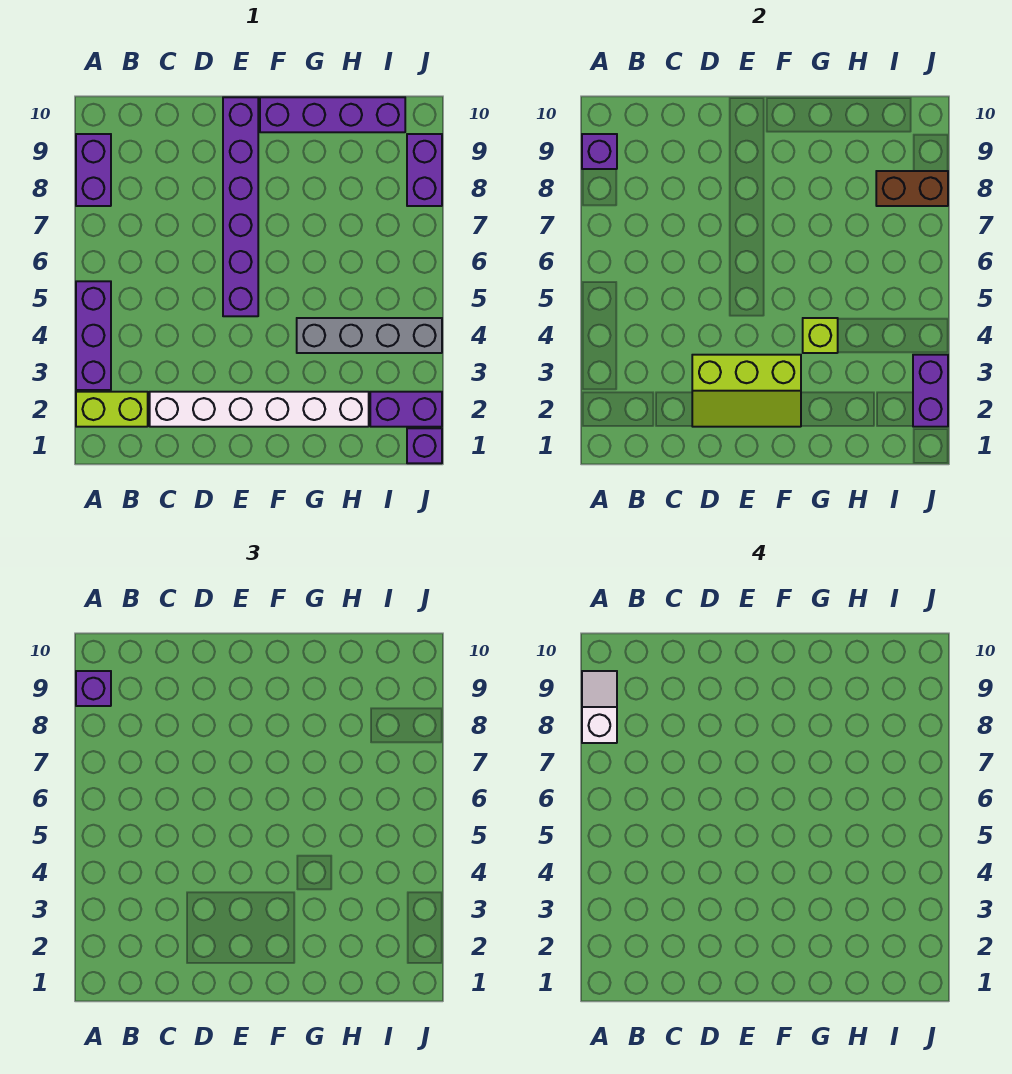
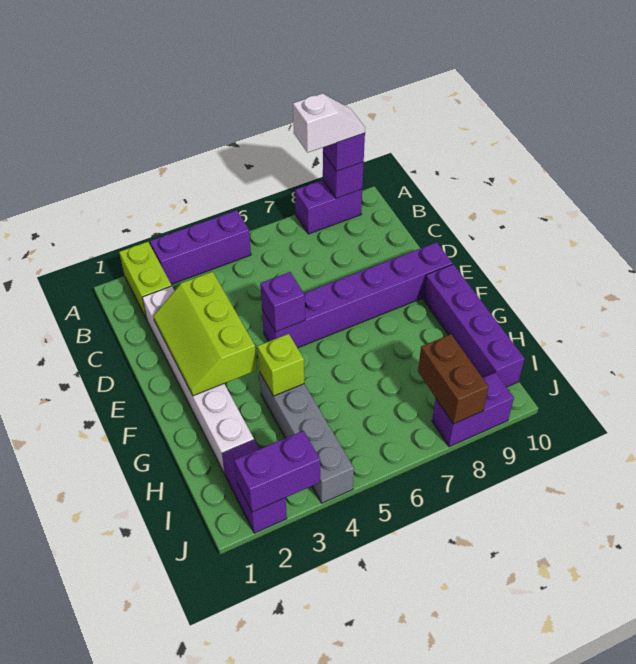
purple brick J1 level 1 -> purple brick E5 level 2

